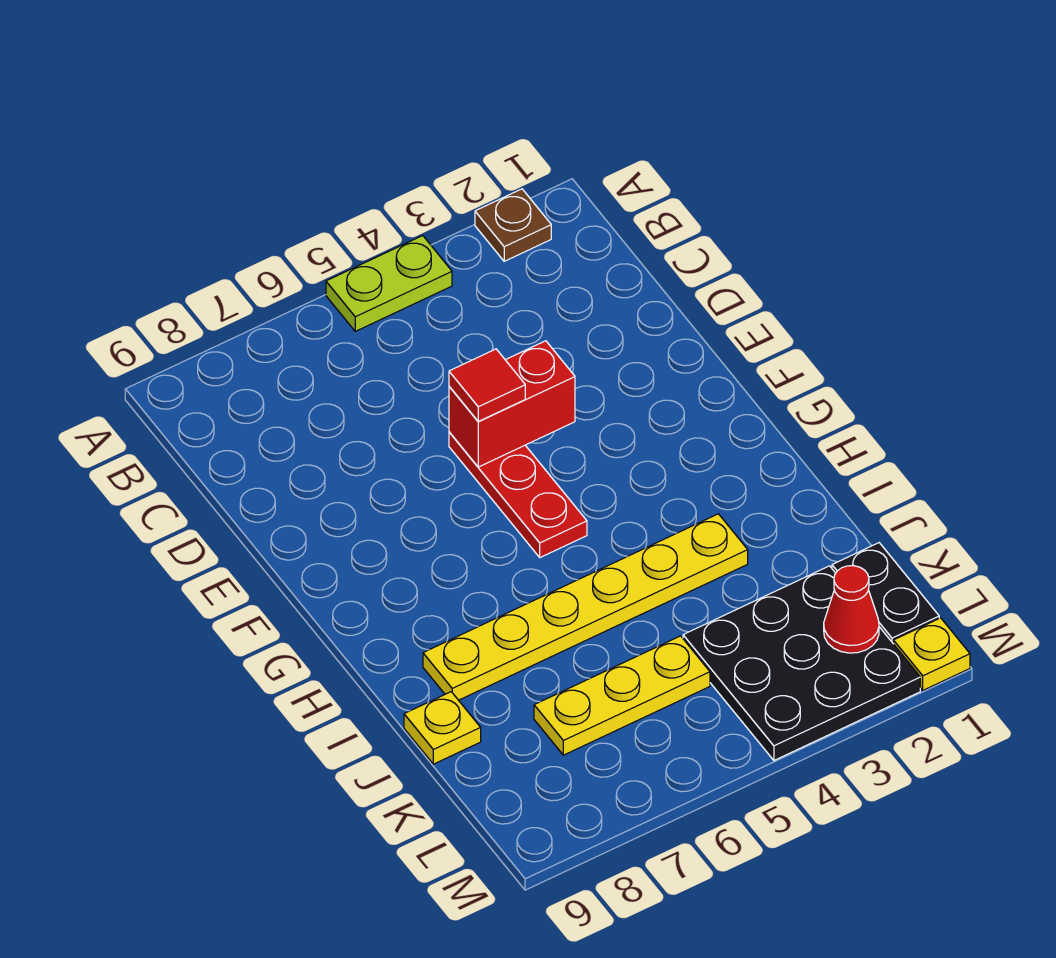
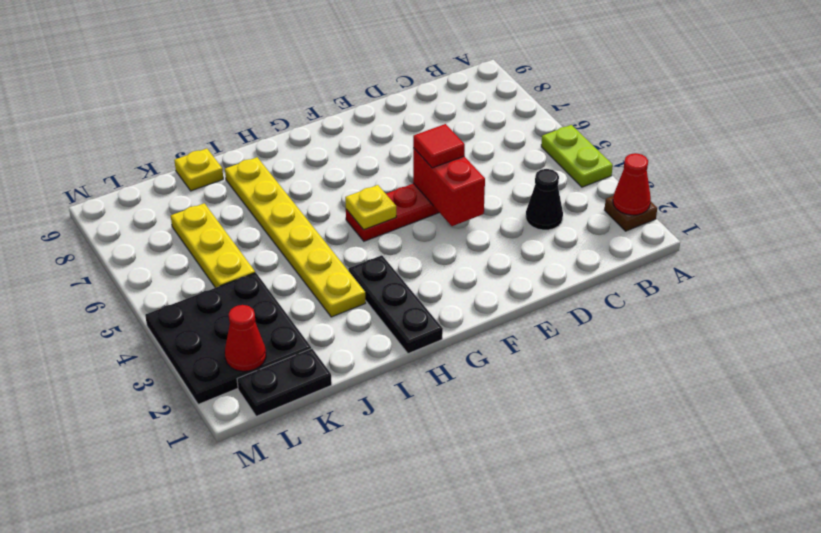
none -> red cone A2 level 2
none -> black cone C3 level 1
none -> black plate H1:H3 level 1
yellow plate M1 level 1 -> yellow plate G5 level 2

